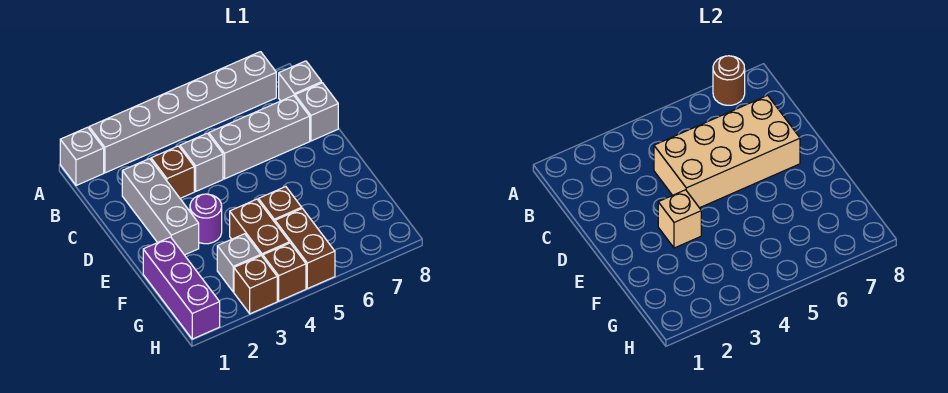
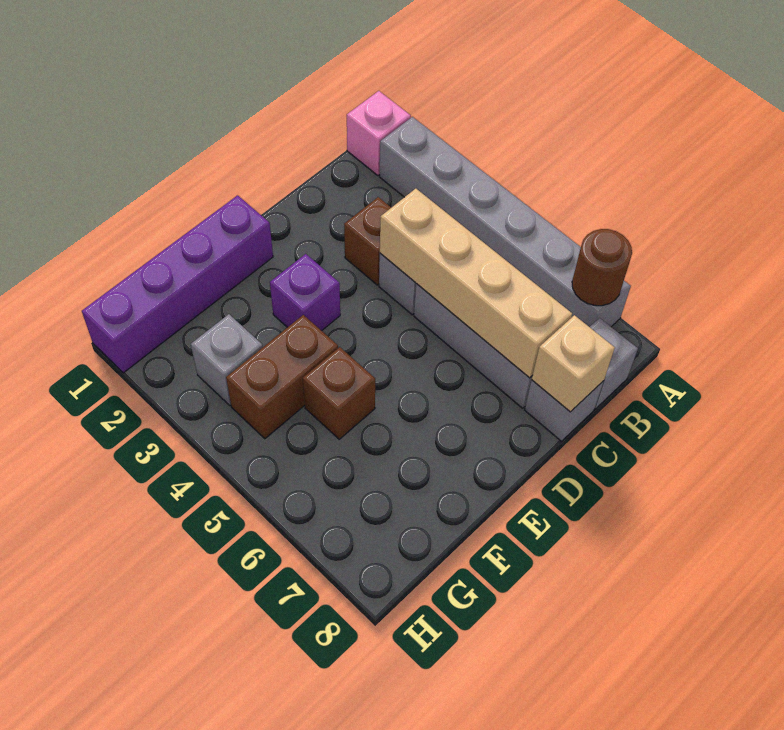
grey brick A1 level 1 -> pink brick A1 level 1
grey brick C2:E2 level 1 -> none
tan brick C4:D7 level 2 -> tan brick C4:C7 level 2
purple round brick E3 level 1 -> purple brick E3 level 1
tan brick E3 level 2 -> tan brick C8 level 2
purple brick F1:H1 level 1 -> purple brick E1:H1 level 1
brown brick G5:H5 level 1 -> none
brown brick H3 level 1 -> none
brown brick H4 level 1 -> none

